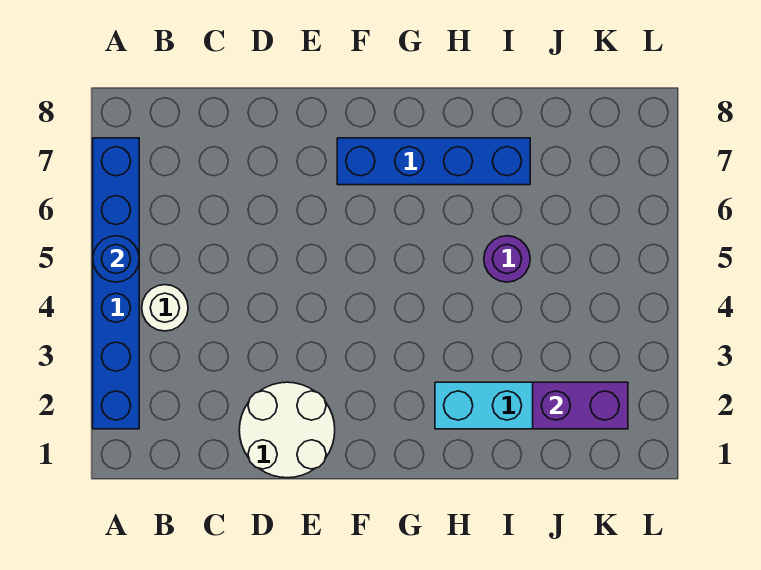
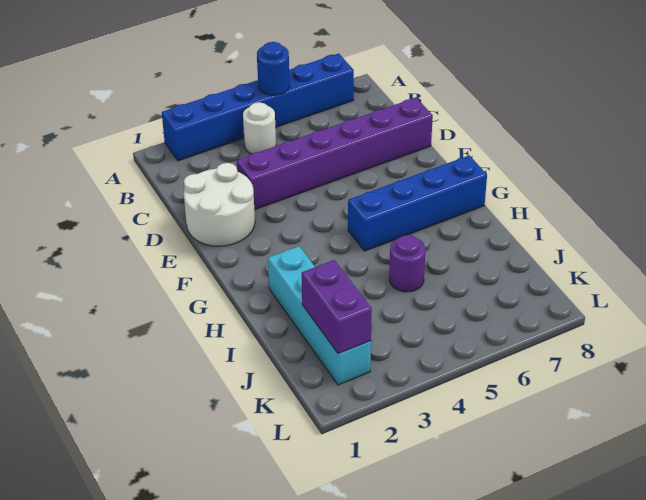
none -> purple brick D3:D8 level 1
blue brick F7:I7 level 1 -> blue brick G5:G8 level 1

